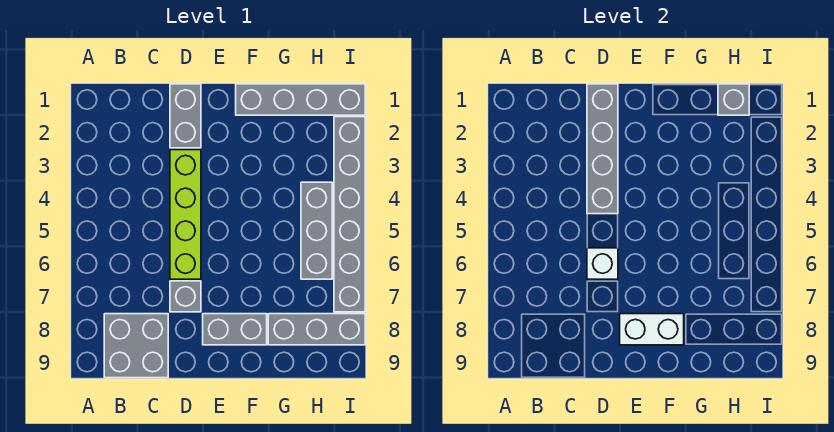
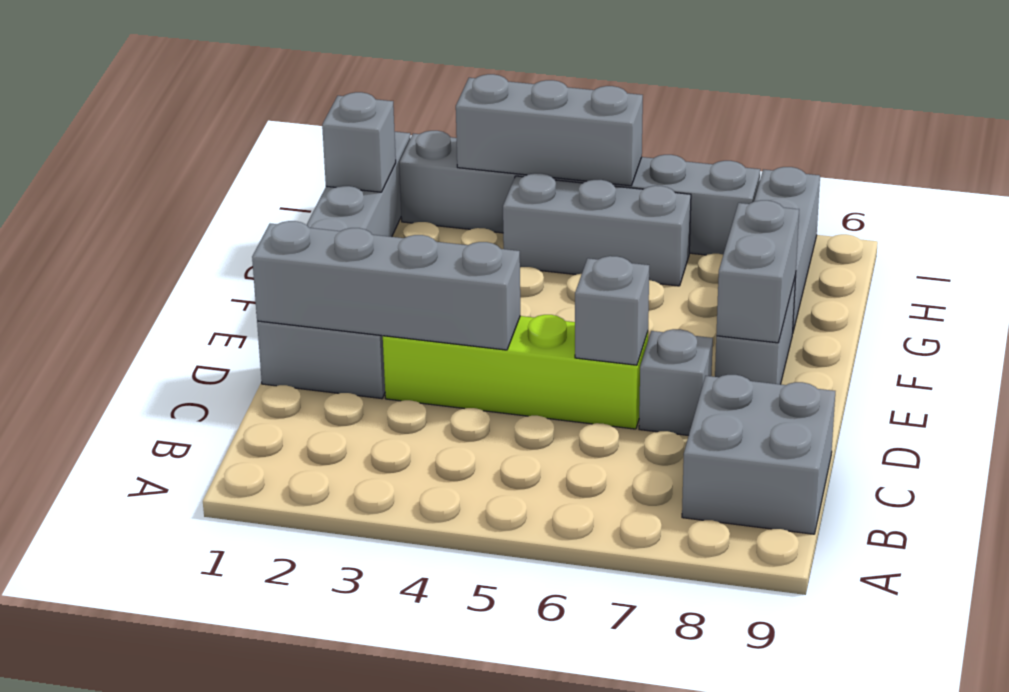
white brick D6 level 2 -> grey brick D6 level 2
white brick E8:F8 level 2 -> grey brick E8:F8 level 2
none -> grey brick I3:I5 level 2

